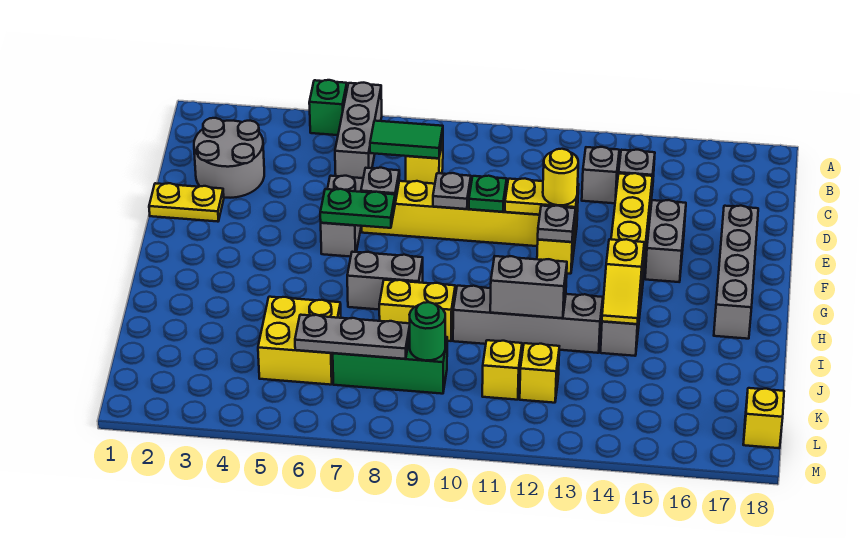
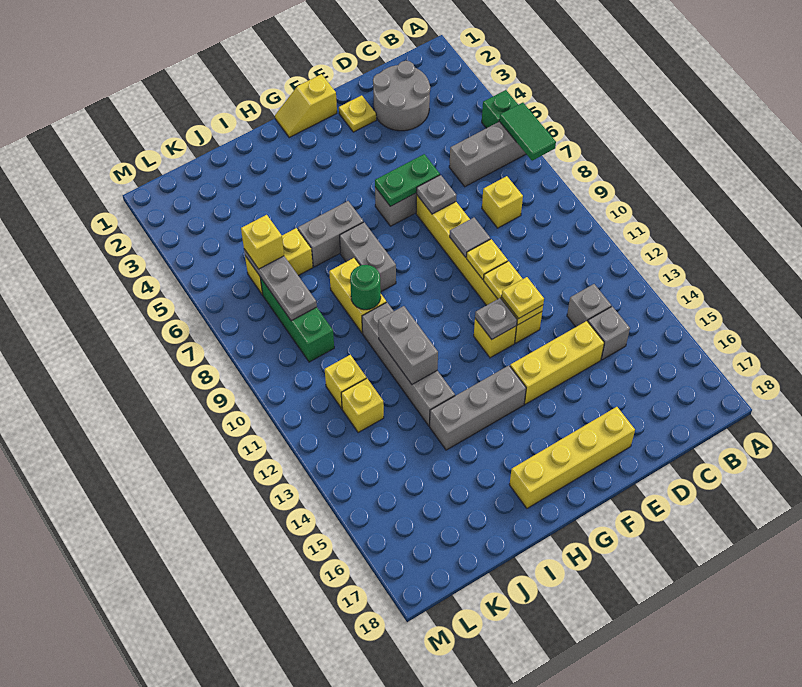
green tile C7:C8 level 2 -> green tile A6:A7 level 2
yellow plate E1:E2 level 1 -> yellow plate E2 level 1
grey plate E9 level 2 -> grey tile E9 level 2
green plate E10 level 2 -> yellow plate E10 level 2
yellow round brick E12 level 3 -> yellow plate E12 level 3
grey brick E15:F15 level 1 -> grey brick H6:I6 level 1
grey brick E17:H17 level 1 -> yellow brick E17:H17 level 1
green plate F6:F7 level 2 -> green plate E6:F6 level 2
yellow slope H14:I14 level 2 top H -> yellow slope F1:G1 level 1 top F
yellow brick J5:K6 level 1 -> yellow brick J6:K6 level 1
green round brick K9 level 2 -> green round brick I9 level 2
yellow brick L18 level 1 -> yellow brick K6 level 3

